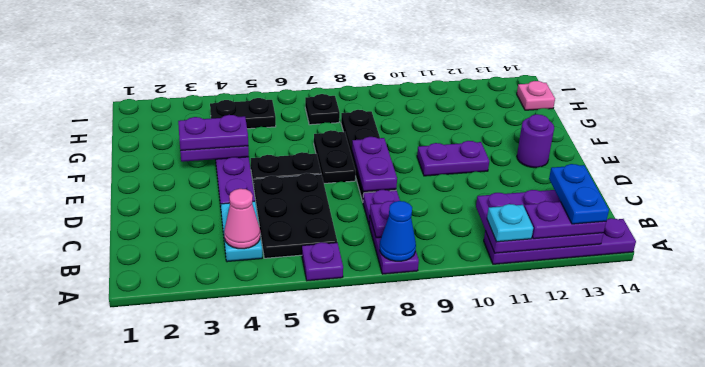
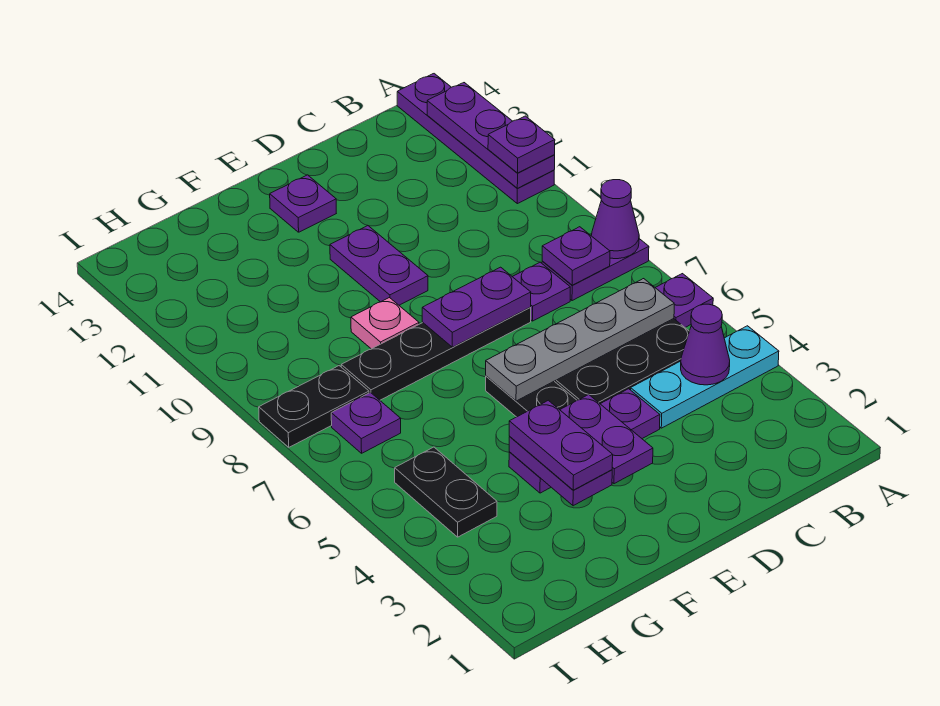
blue cone A8 level 2 -> purple cone A8 level 2
purple plate A11:B13 level 2 -> purple plate A11:A13 level 2
cyan plate A11 level 3 -> purple plate A11 level 3
purple plate A12:A13 level 3 -> purple plate E3:E4 level 2
blue plate A13:B13 level 4 -> none
cyan plate B4:C4 level 1 -> cyan plate A4:C4 level 1
pink cone B4 level 2 -> purple cone B4 level 2
none -> grey plate B6:E6 level 2
black plate E7:F7 level 1 -> black plate H8:I8 level 1
purple round brick E13 level 1 -> purple plate E13 level 1
black plate H7 level 1 -> purple plate H7 level 1
pink plate H14 level 1 -> pink plate F9 level 1

